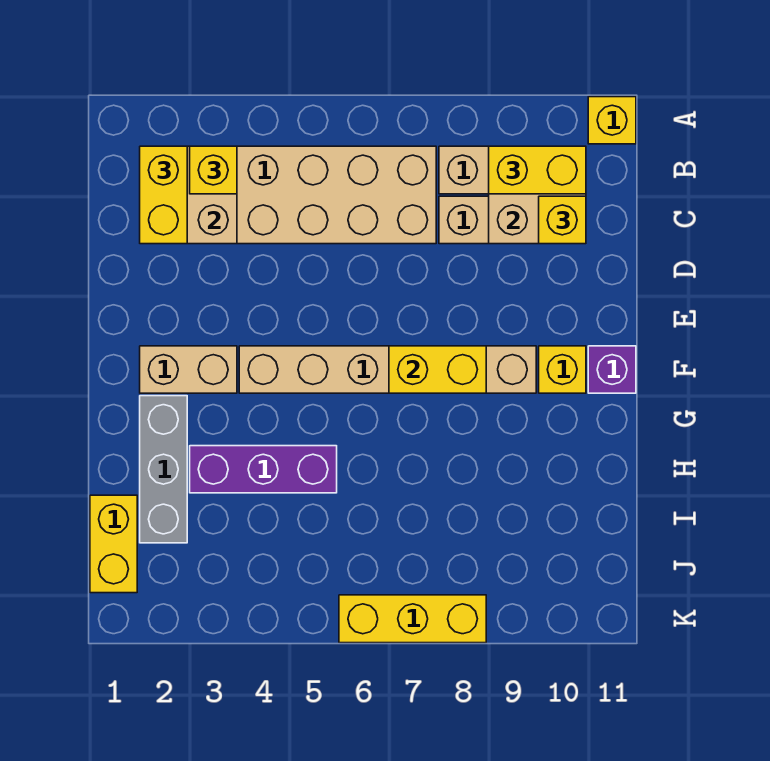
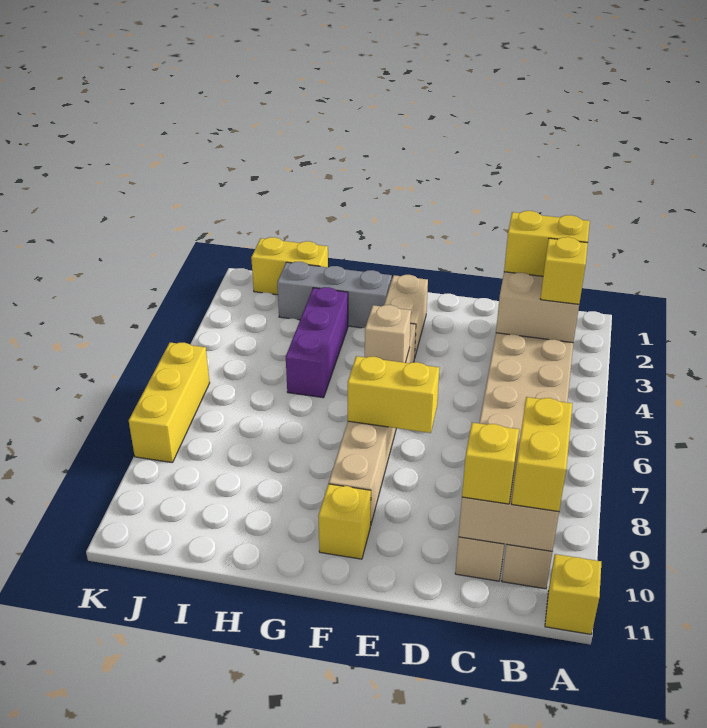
none -> tan brick F5 level 2
yellow brick F7:F8 level 2 -> yellow brick E7:F7 level 2
purple brick F11 level 1 -> none

